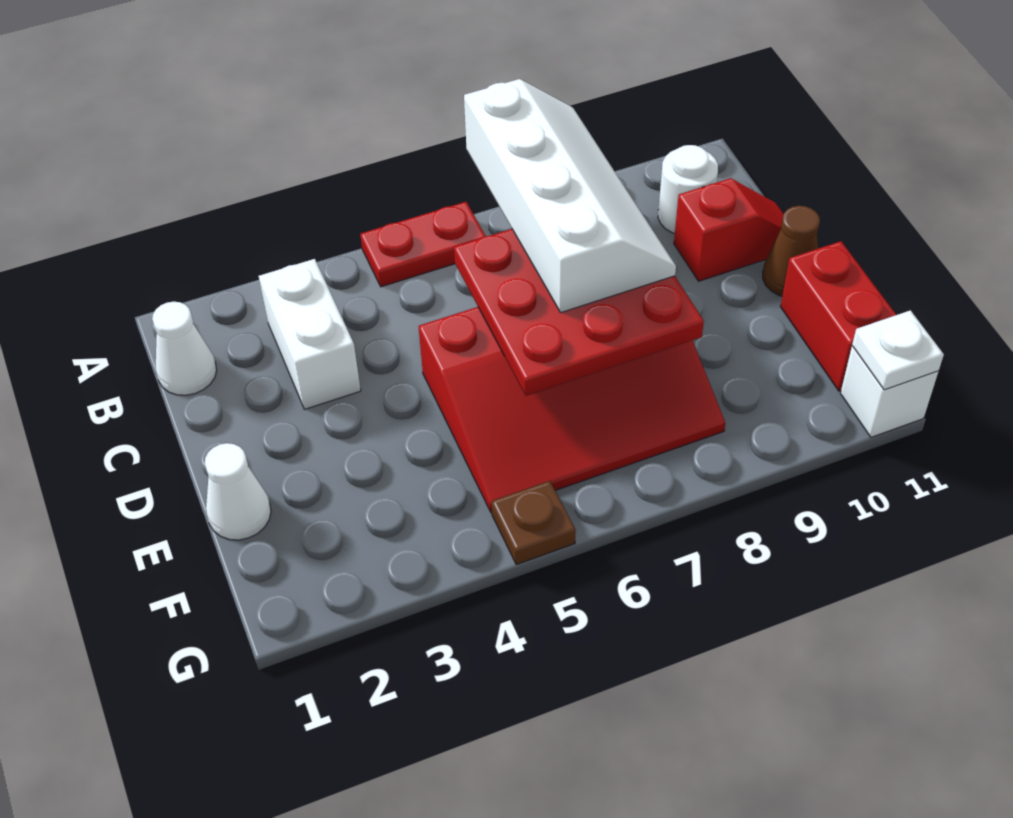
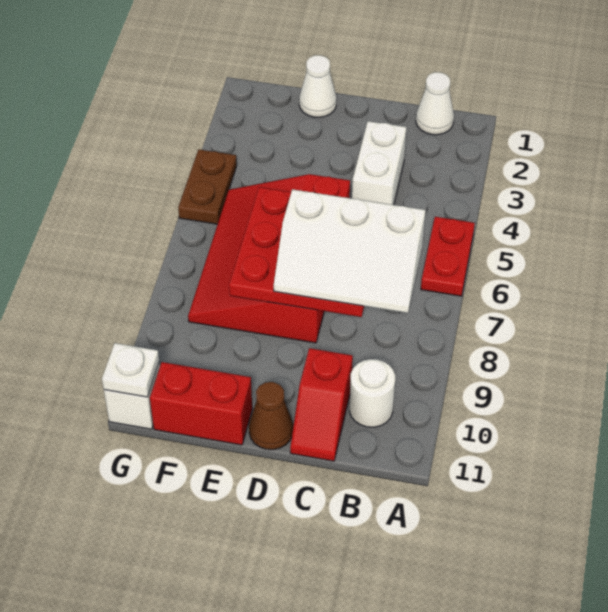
white slope A7:D8 level 3 top 7 -> white slope B7:D8 level 3 top 7
white brick B3:C3 level 1 -> white brick C3:C4 level 1
brown plate G5 level 1 -> brown plate G4:G5 level 1

